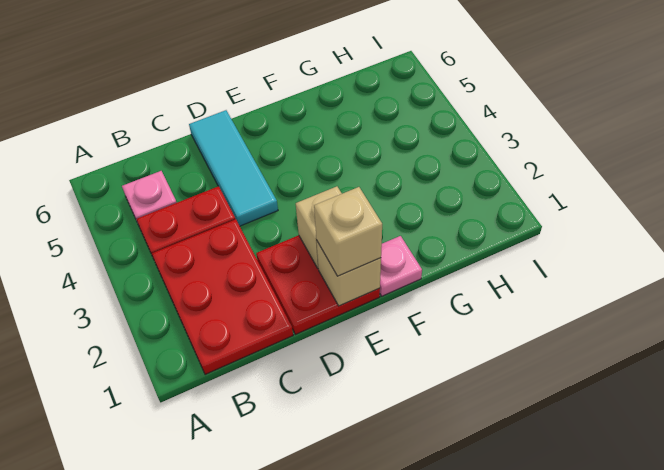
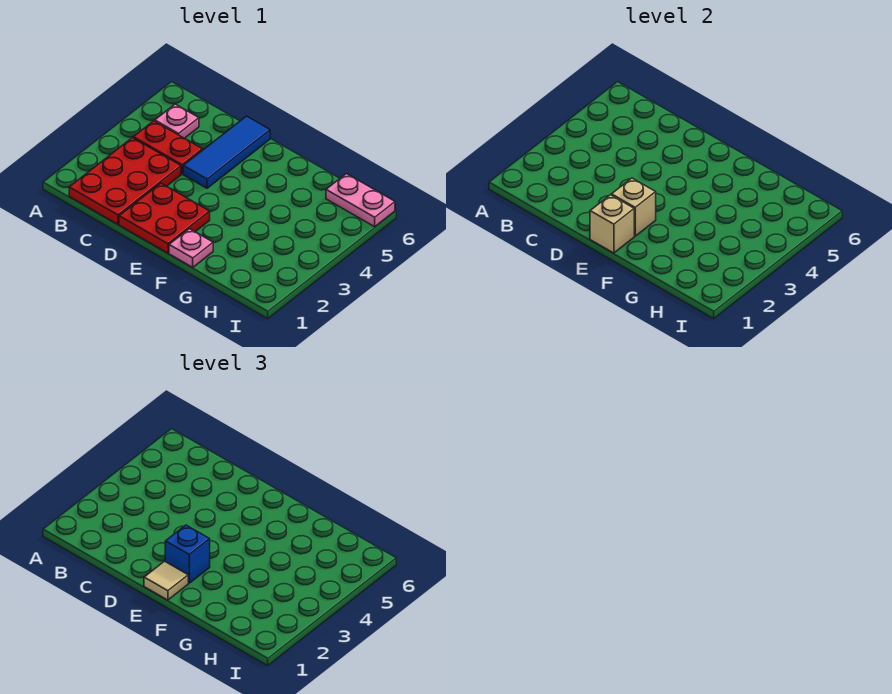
cyan tile D4:D6 level 1 -> blue tile D4:D6 level 1
tan brick E1 level 3 -> tan tile E1 level 3
none -> blue brick E2 level 3
none -> pink plate H6:I6 level 1

